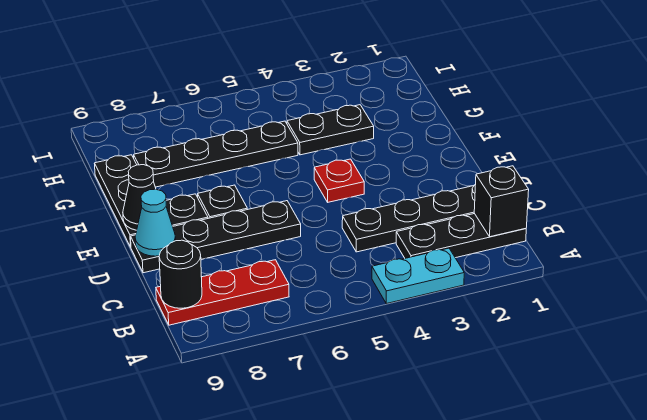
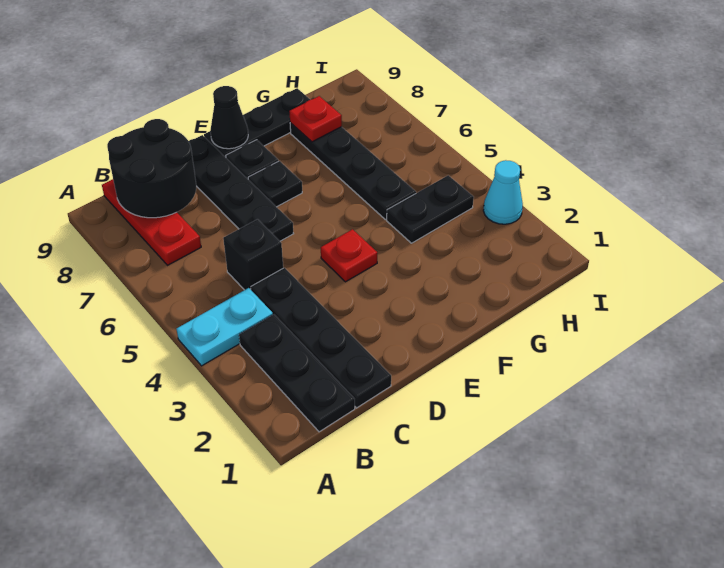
cyan plate A3:A4 level 1 -> cyan plate A4:B4 level 1
black brick B1 level 2 -> black brick C5 level 1
black round brick B9 level 2 -> black round brick B8:C9 level 2
cyan cone D9 level 2 -> cyan cone I3 level 1
black plate G3:G4 level 1 -> black plate G4:H4 level 1
none -> red plate G8 level 2

